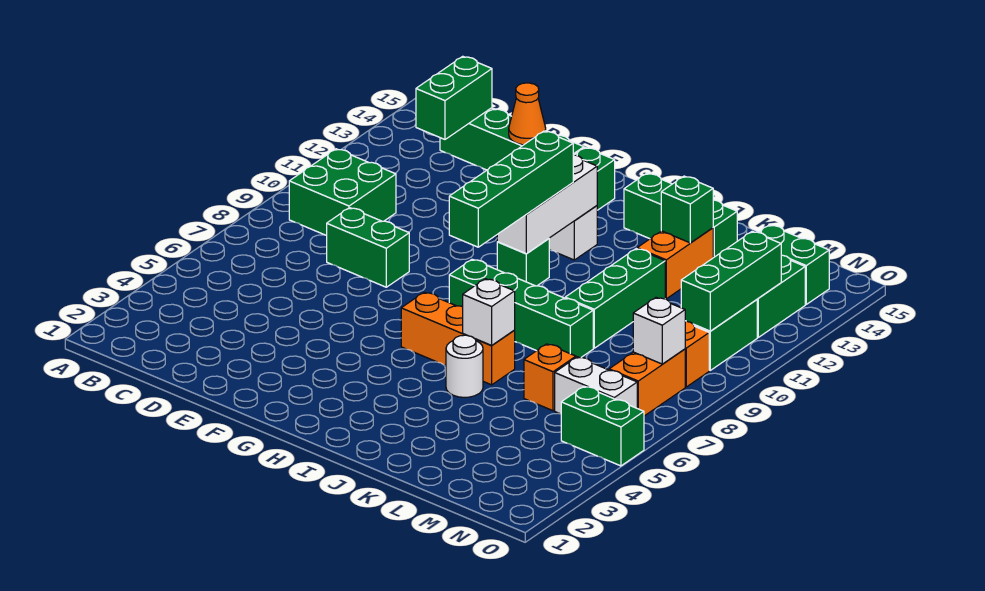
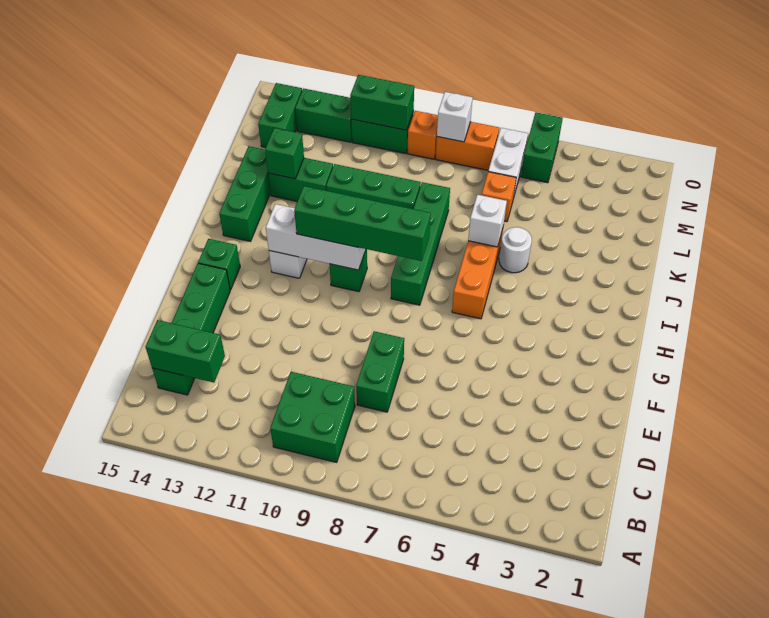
orange cone E14 level 2 -> none
orange brick K12:K13 level 1 -> green brick K12:K13 level 1
green brick N10:N12 level 2 -> green brick N10:N11 level 2

